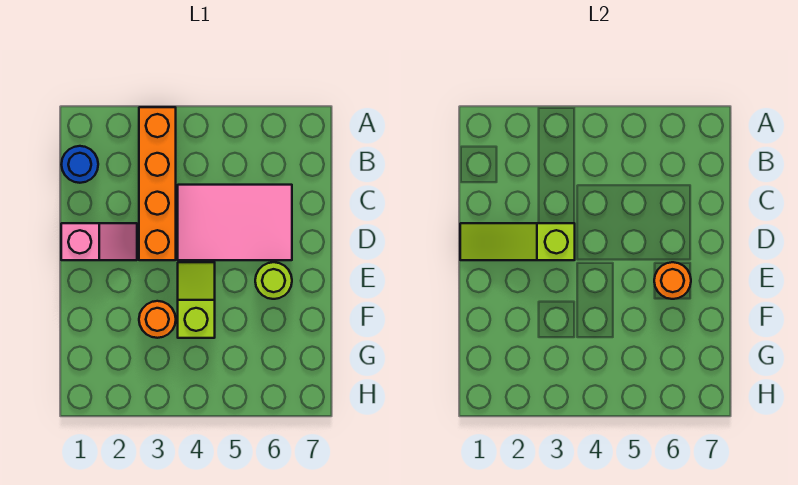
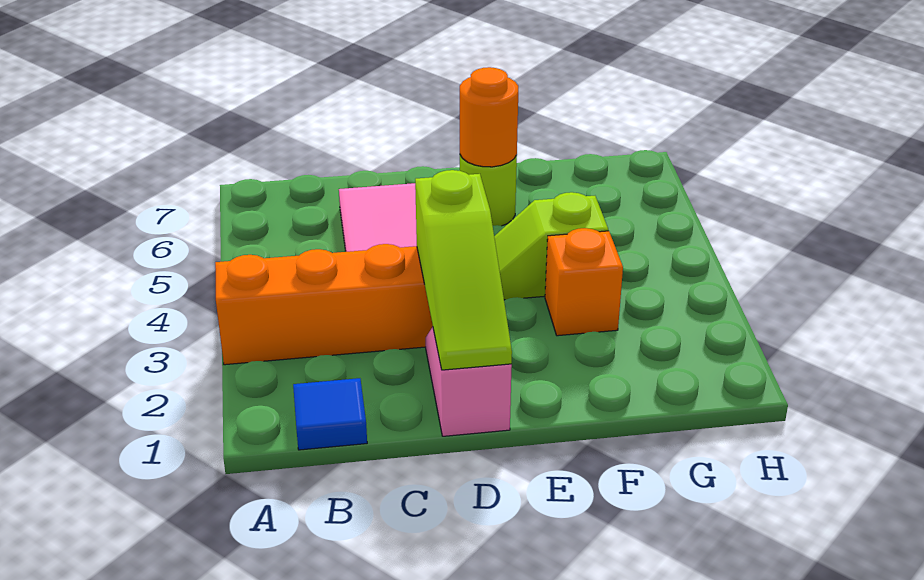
blue round brick B1 level 1 -> blue tile B1 level 1
orange round brick F3 level 1 -> orange brick F3 level 1

